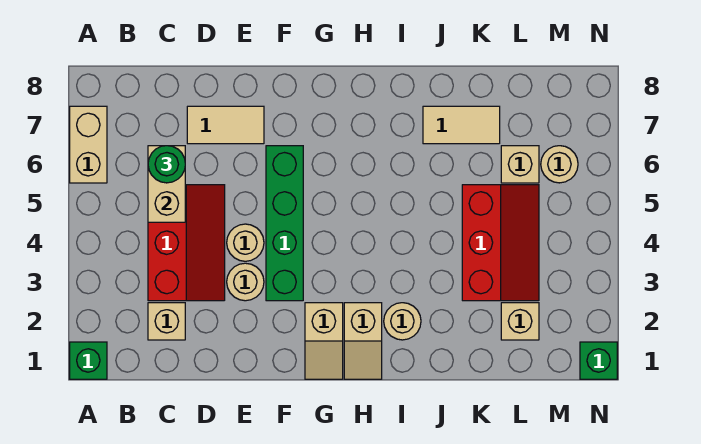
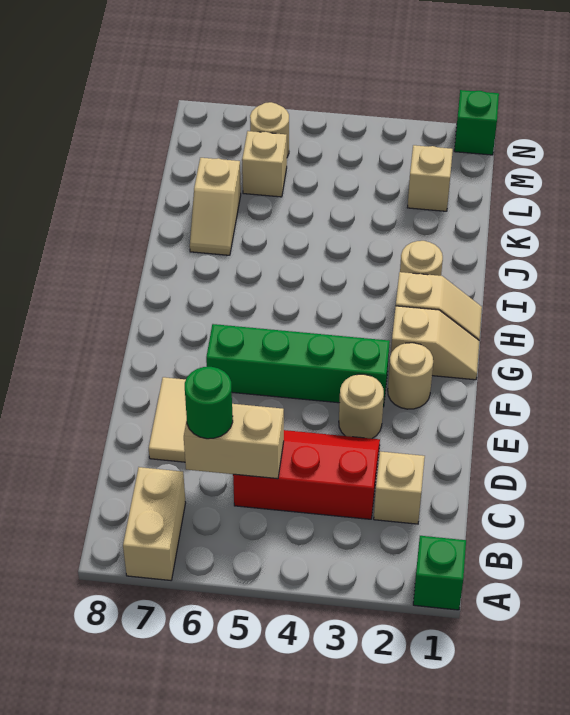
tan brick A6:A7 level 1 -> tan brick A7:B7 level 1
tan round brick E4 level 1 -> tan round brick F2 level 1
tan tile J7:K7 level 1 -> tan slope J7:K7 level 1 top K
red slope K3:L5 level 1 top K -> none

